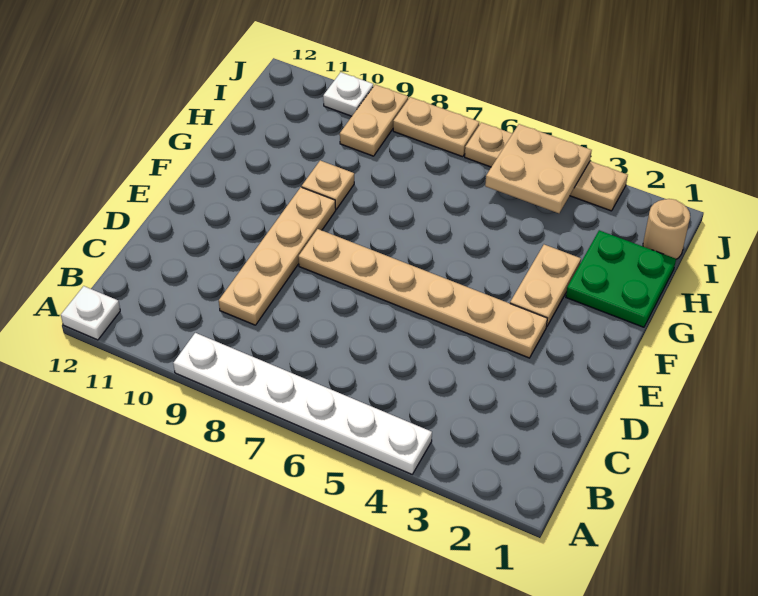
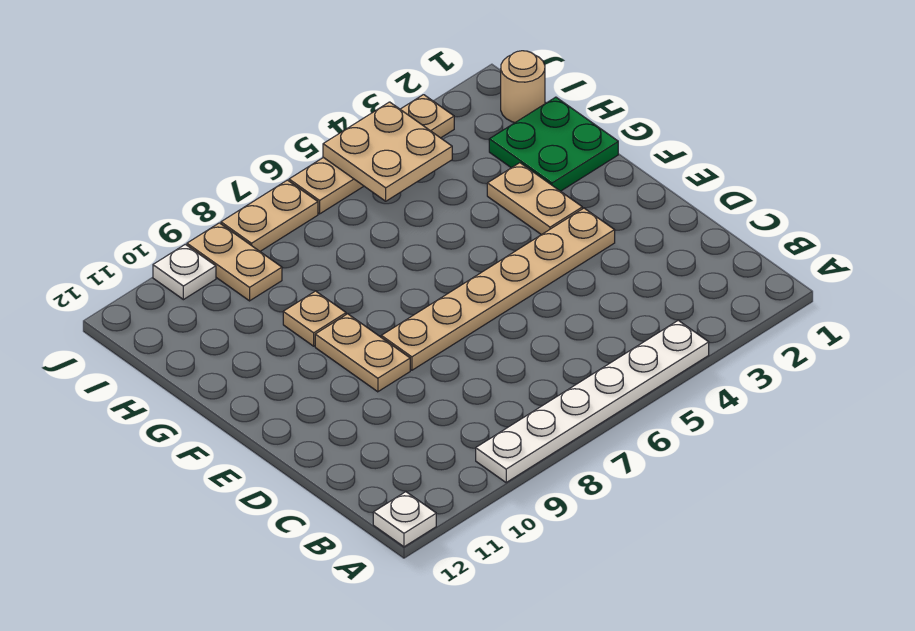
tan plate C9:F9 level 1 -> tan plate E9:F9 level 1

